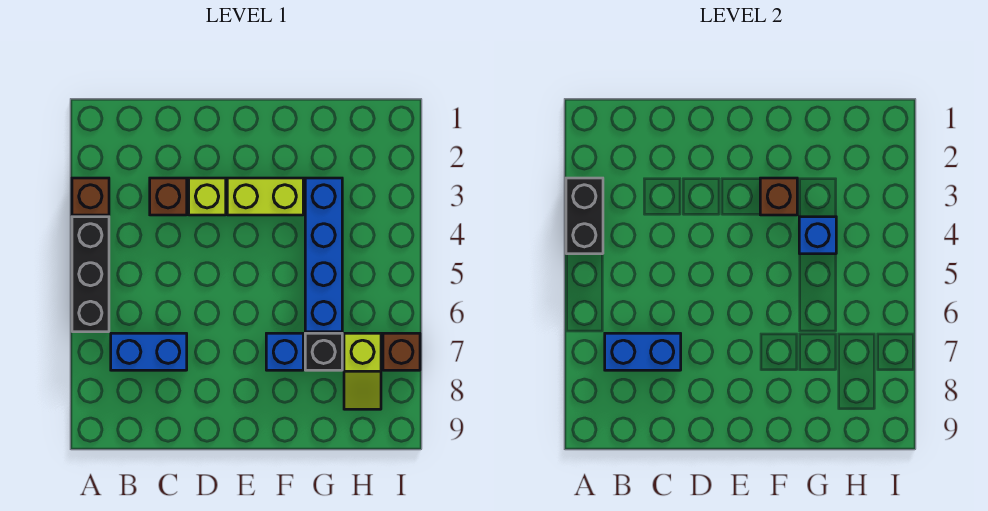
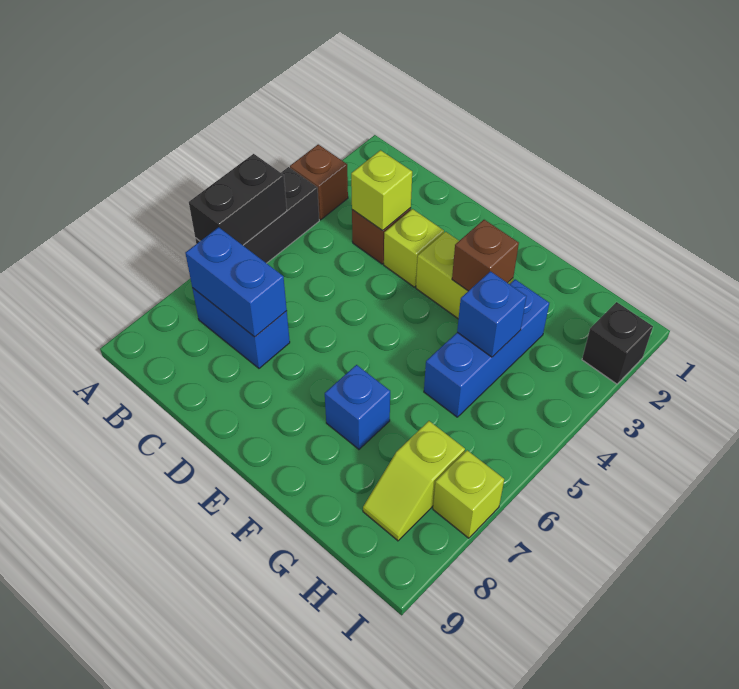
black brick A3:A4 level 2 -> black brick A5:A6 level 2
none -> lime brick C3 level 2
blue brick G3:G6 level 1 -> blue brick G3:G5 level 1
black brick G7 level 1 -> black brick I2 level 1
brown brick I7 level 1 -> lime brick I7 level 1

